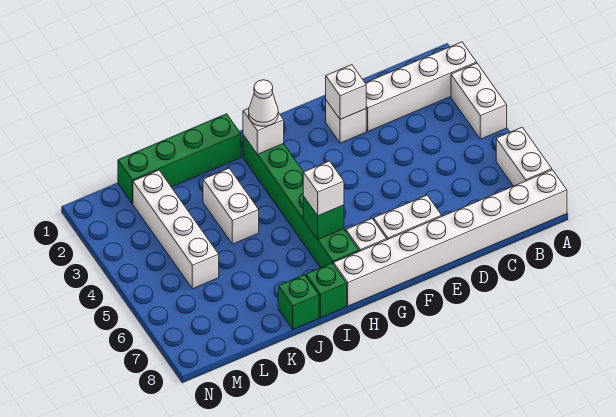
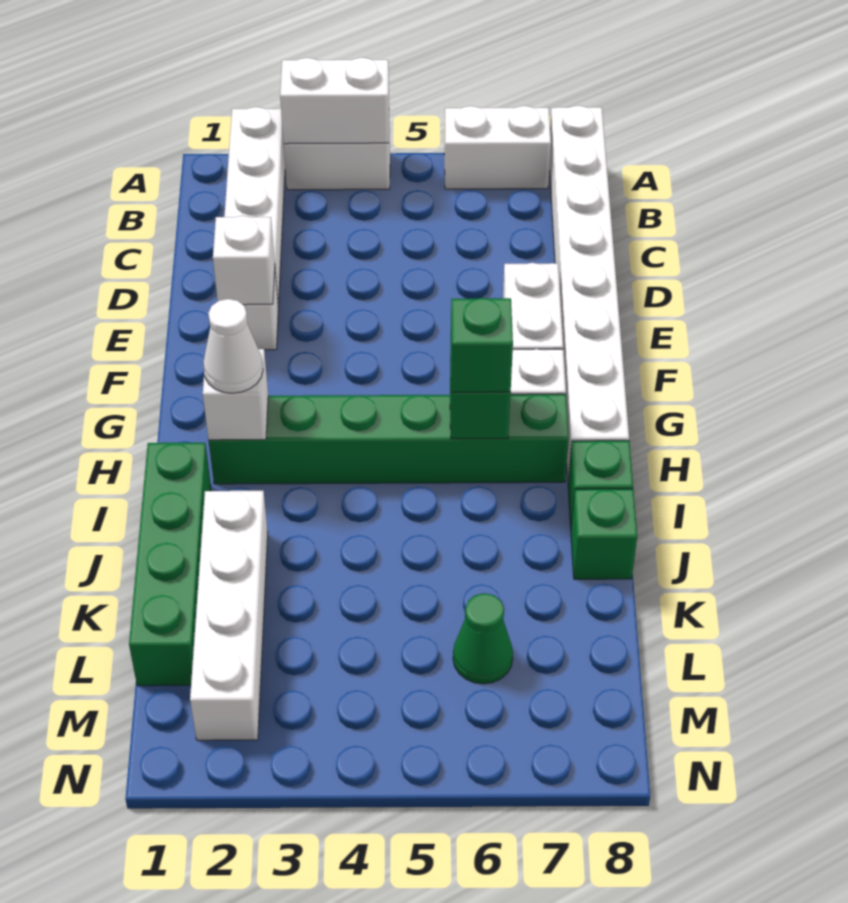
white brick H6 level 3 -> green brick H6 level 3
white brick J3:J4 level 1 -> white brick A3:A4 level 2
white brick L2:L5 level 1 -> white brick J2:M2 level 1
none -> green cone L6 level 1

